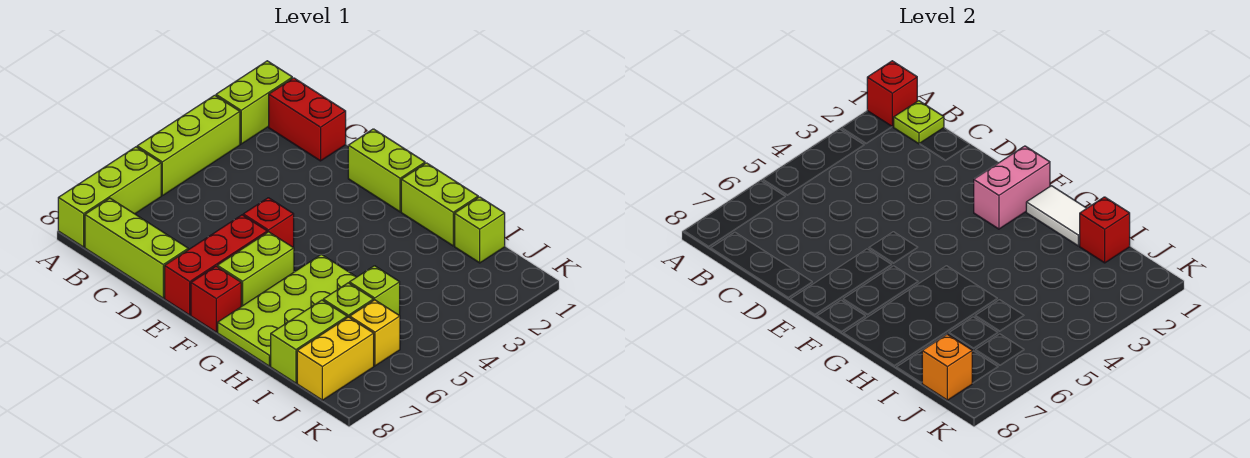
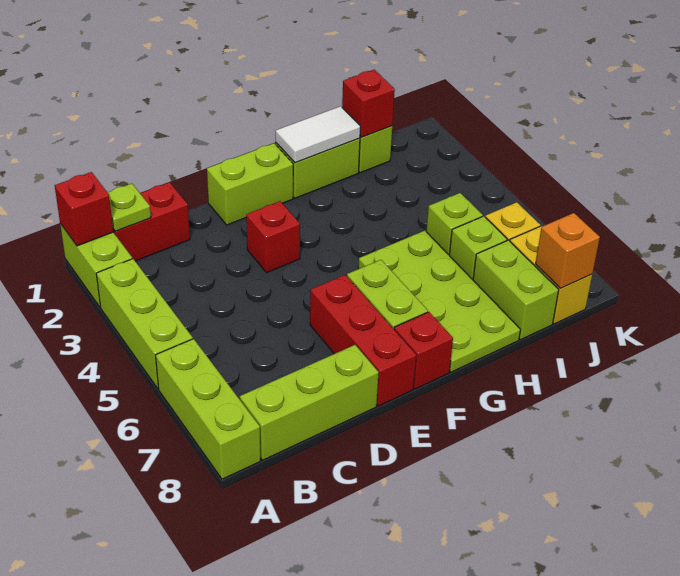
red brick E5 level 1 -> red brick E3 level 1
pink brick F1:F2 level 2 -> none

